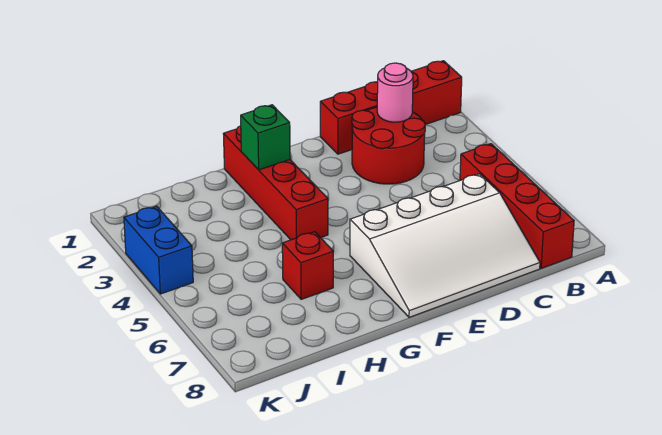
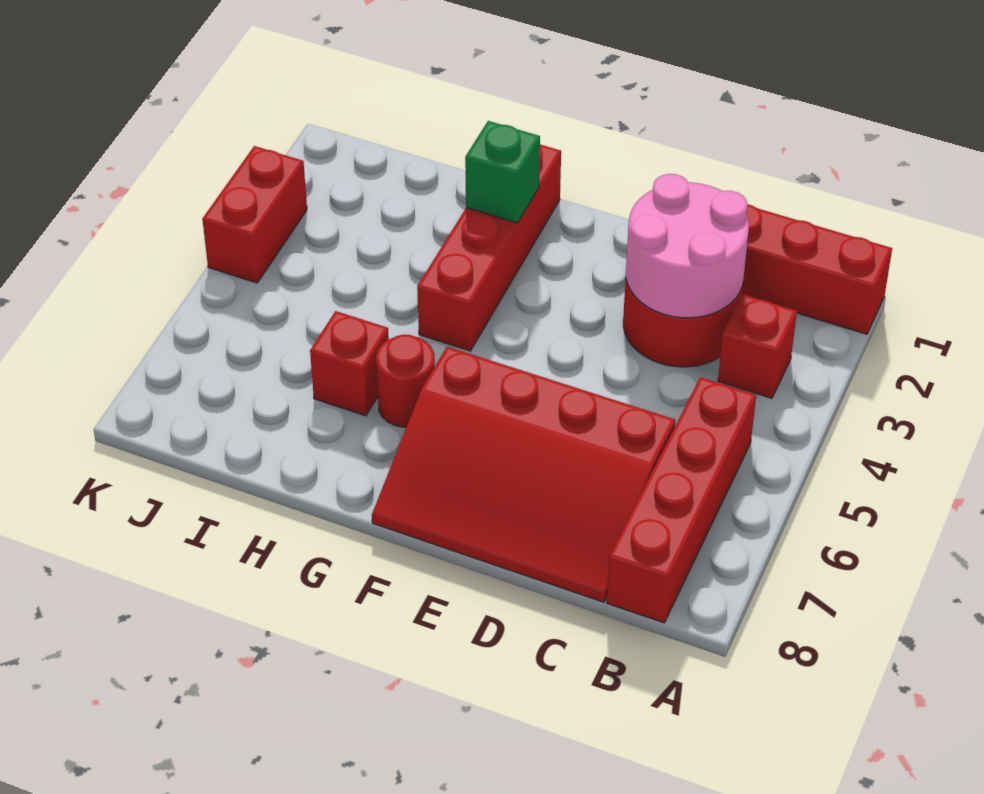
none -> red brick B3 level 1
pink round brick C2 level 2 -> pink round brick C2:D3 level 2
white slope C6:F8 level 1 top 6 -> red slope C6:F8 level 1 top 6
none -> red round brick G6 level 1
blue brick K3:K4 level 1 -> red brick K3:K4 level 1

